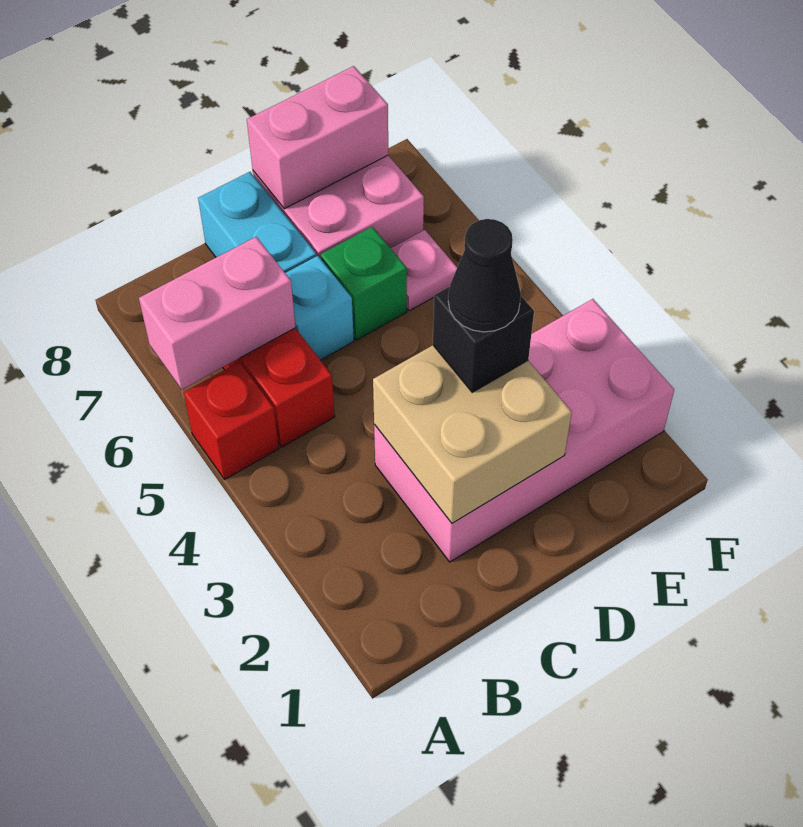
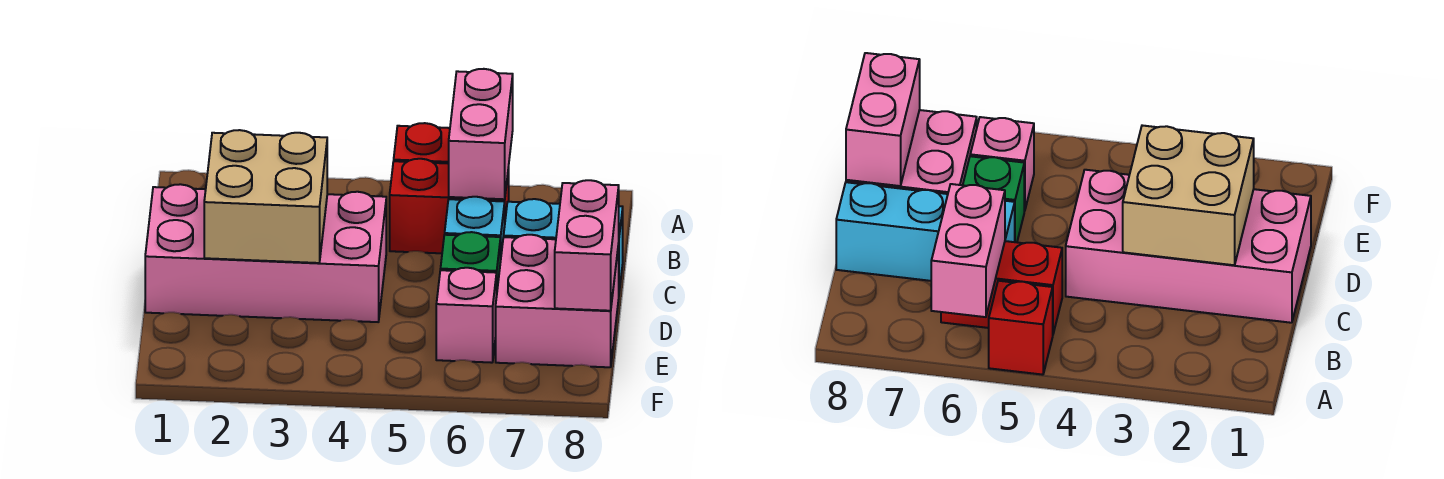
pink brick C2:F3 level 1 -> pink brick C1:D4 level 1
black brick D3 level 3 -> none
black cone D3 level 4 -> none
pink plate E6 level 1 -> pink brick E6 level 1

